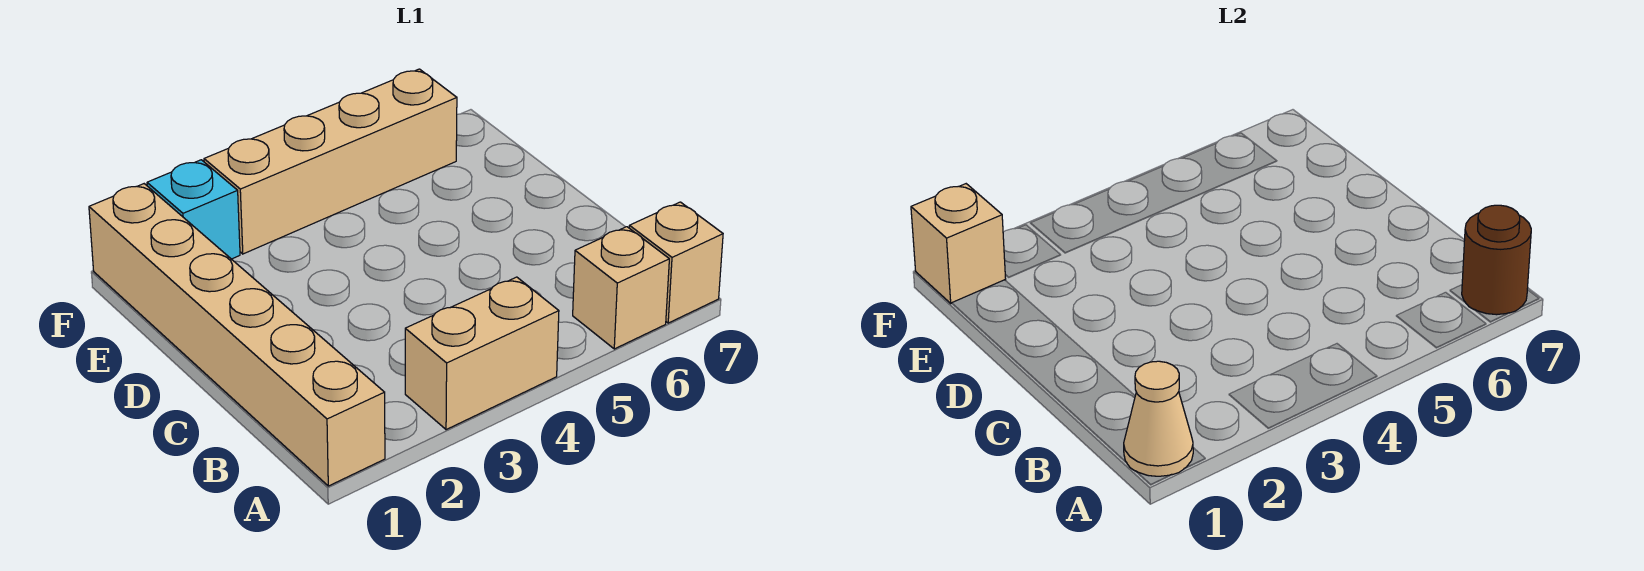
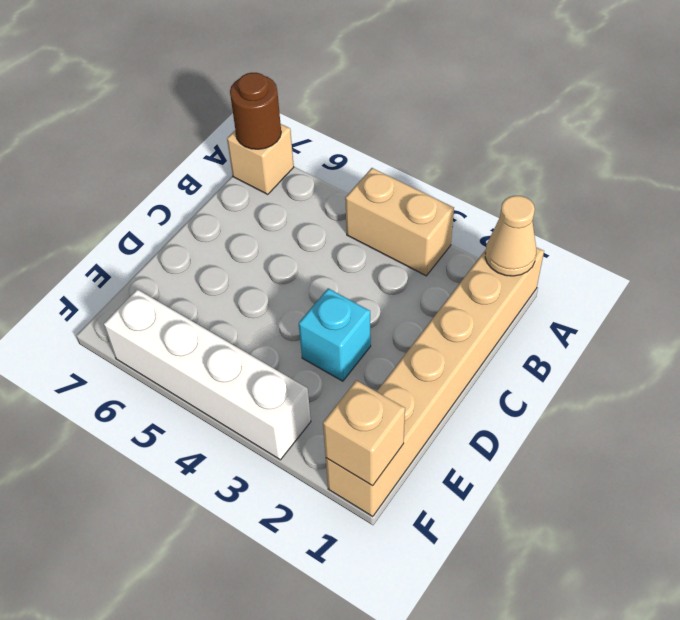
tan brick A6 level 1 -> none
cyan brick F2 level 1 -> cyan brick D3 level 1
tan brick F3:F6 level 1 -> white brick F3:F6 level 1

